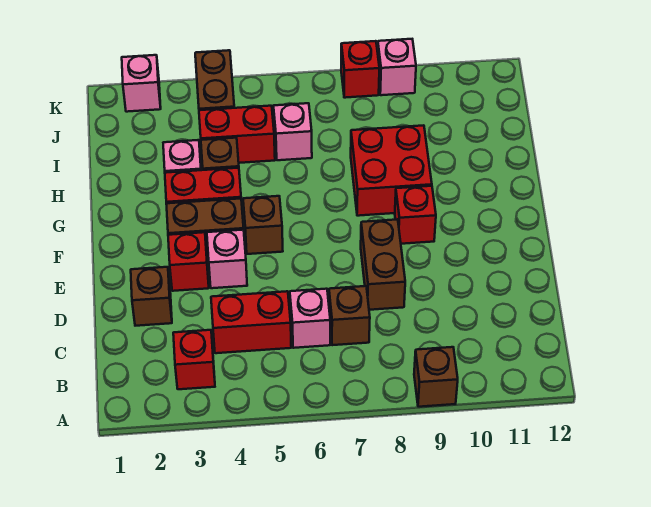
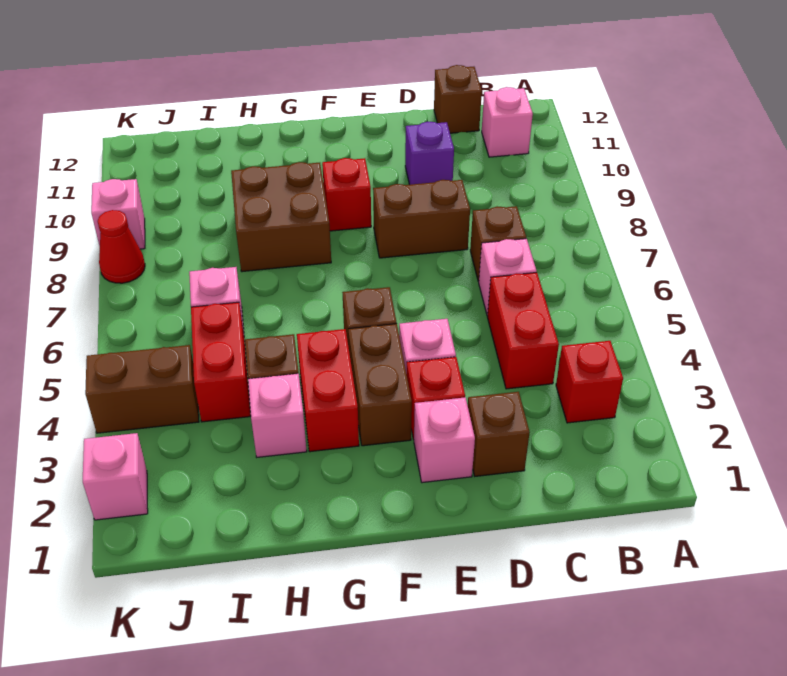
brown brick A9 level 1 -> brown brick C12 level 1
none -> pink brick B11 level 1
none -> purple brick D10 level 1
none -> pink brick E2 level 1
red brick G8:H9 level 1 -> brown brick G8:H9 level 1
red brick K8 level 1 -> red cone K8 level 1

